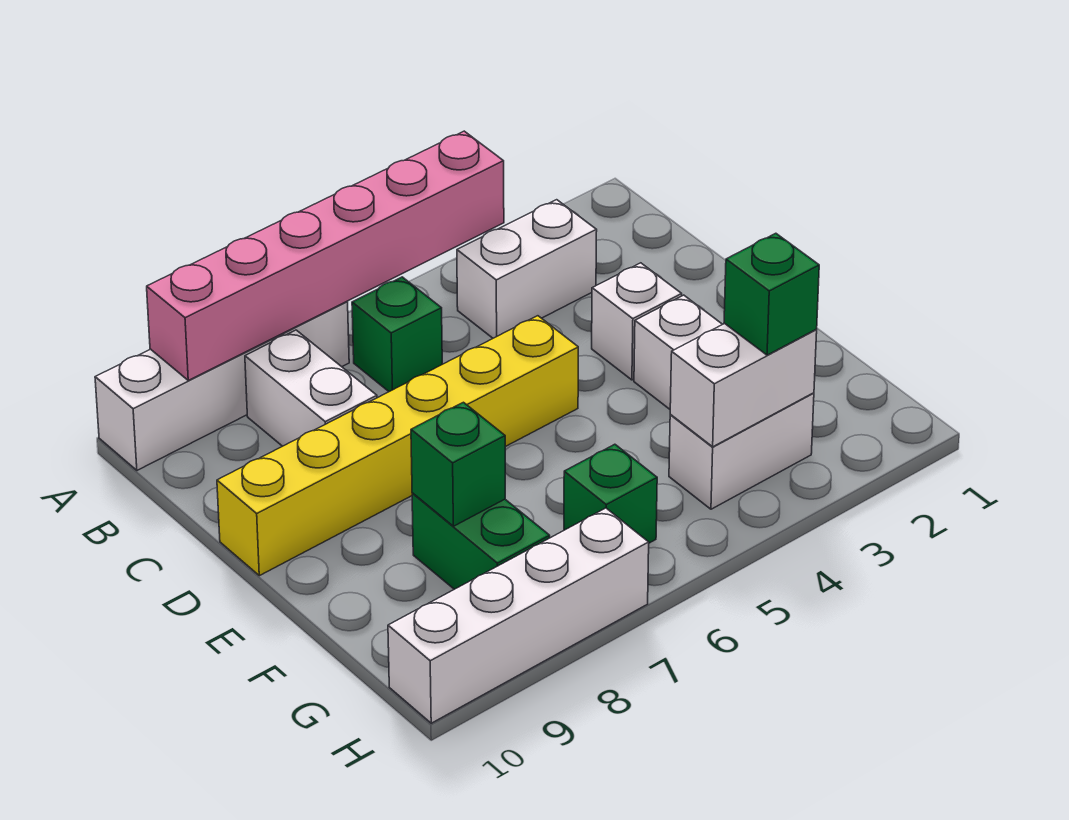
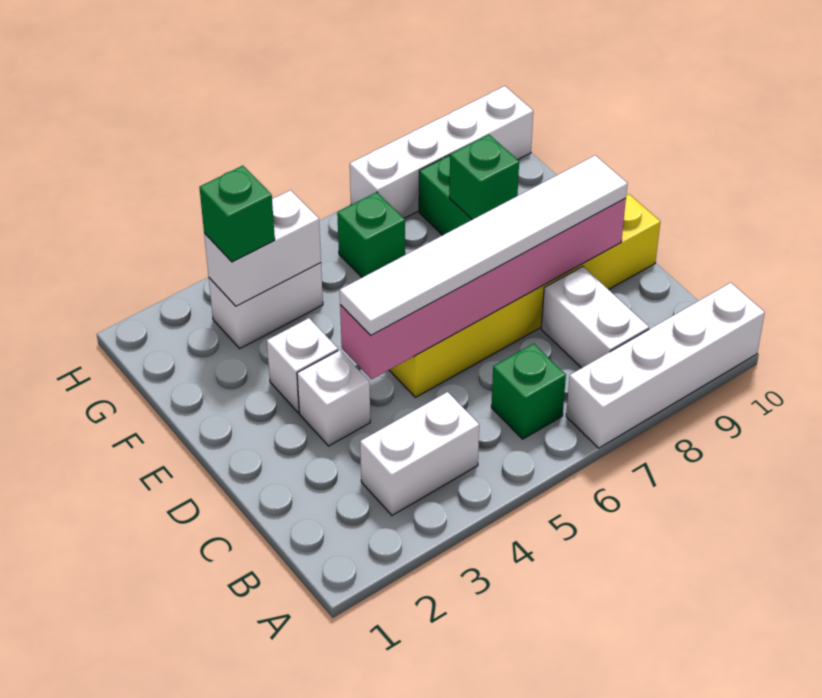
pink brick A4:A9 level 2 -> pink brick D4:D9 level 2
none -> white tile D4:D9 level 3

